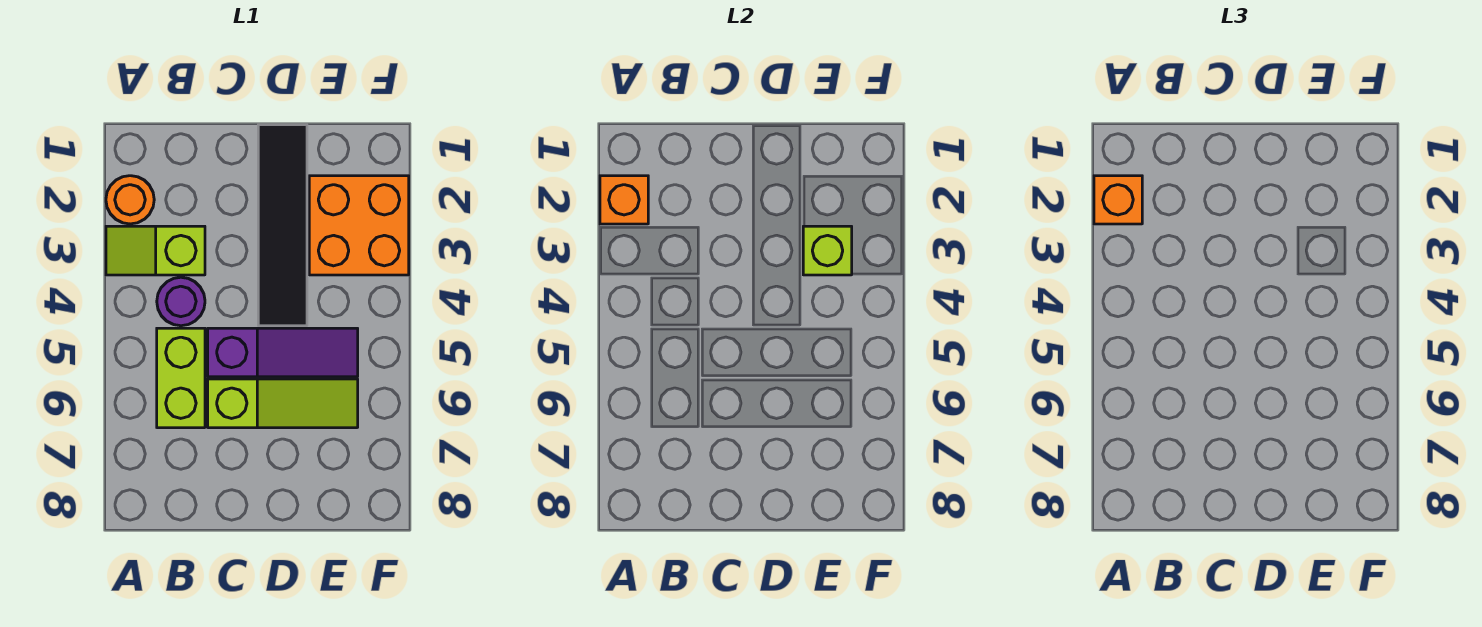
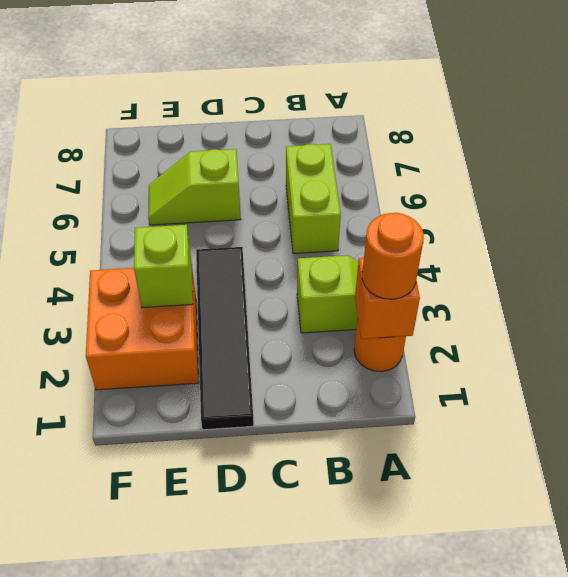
orange brick A2 level 3 -> orange round brick A2 level 3
purple round brick B4 level 1 -> none
purple slope C5:E5 level 1 top C -> none
lime slope C6:E6 level 1 top C -> lime slope D6:E6 level 1 top D

